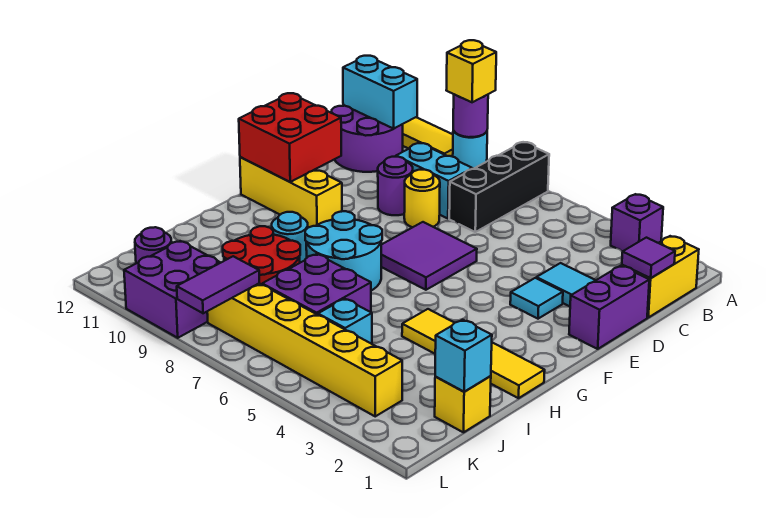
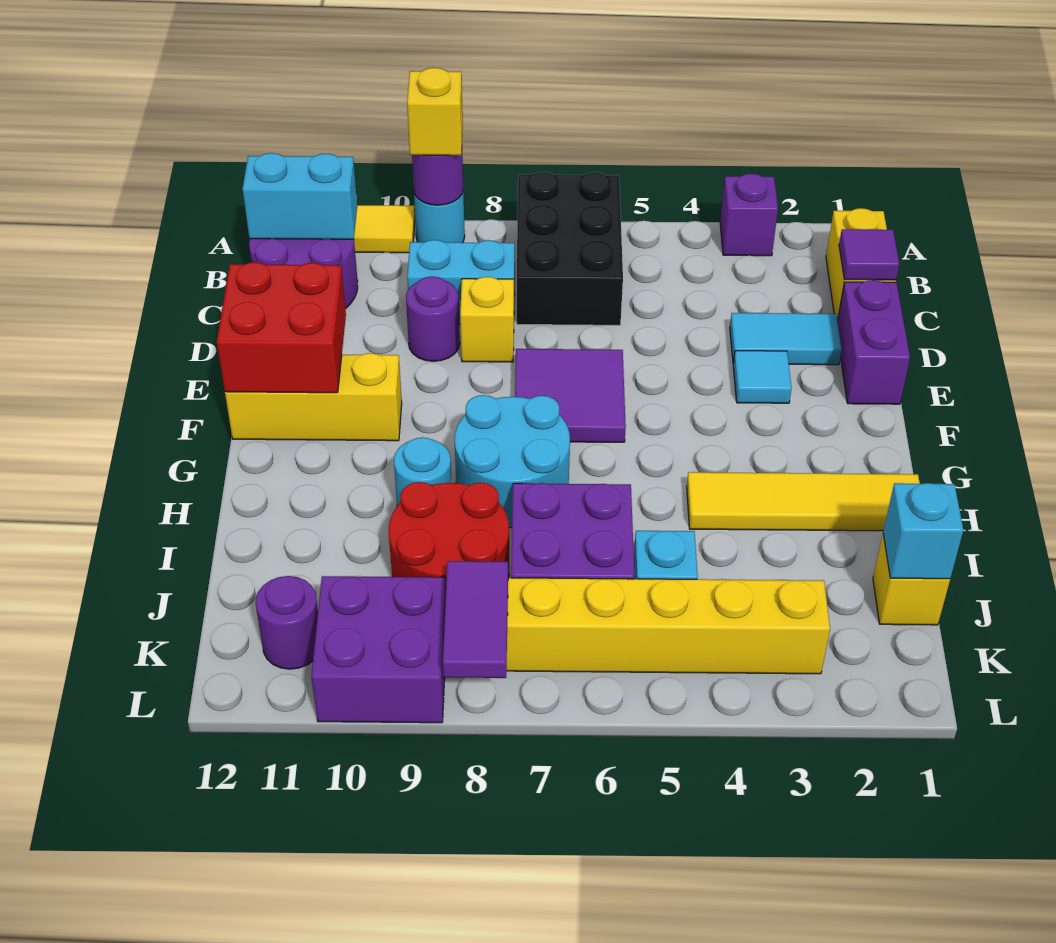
black brick A7:C7 level 1 -> black brick A6:C7 level 1
yellow round brick D8 level 1 -> yellow brick D8 level 1

